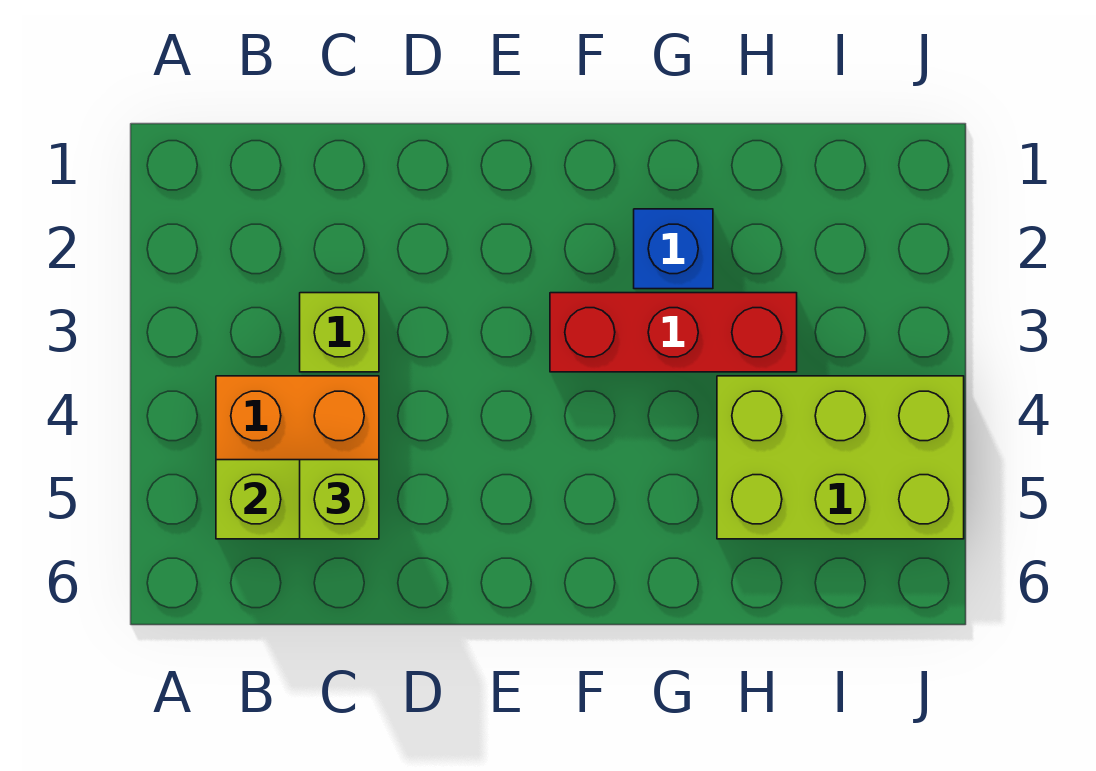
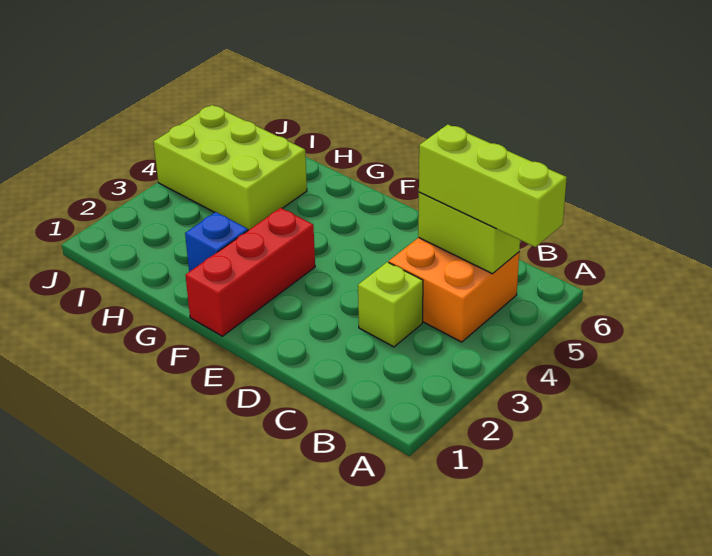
lime brick C5 level 3 -> lime brick A5:C5 level 3
red brick F3:H3 level 1 -> red brick F1:F3 level 1

